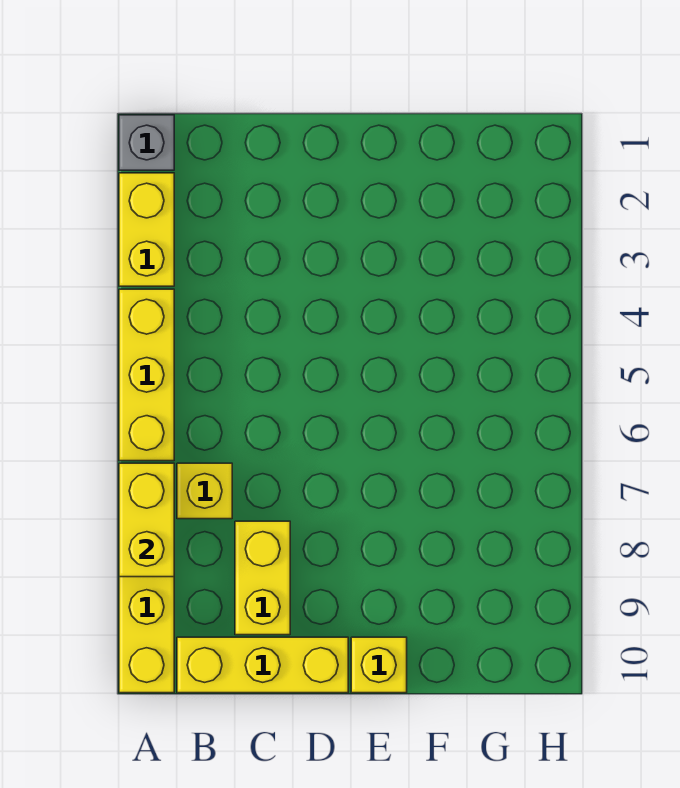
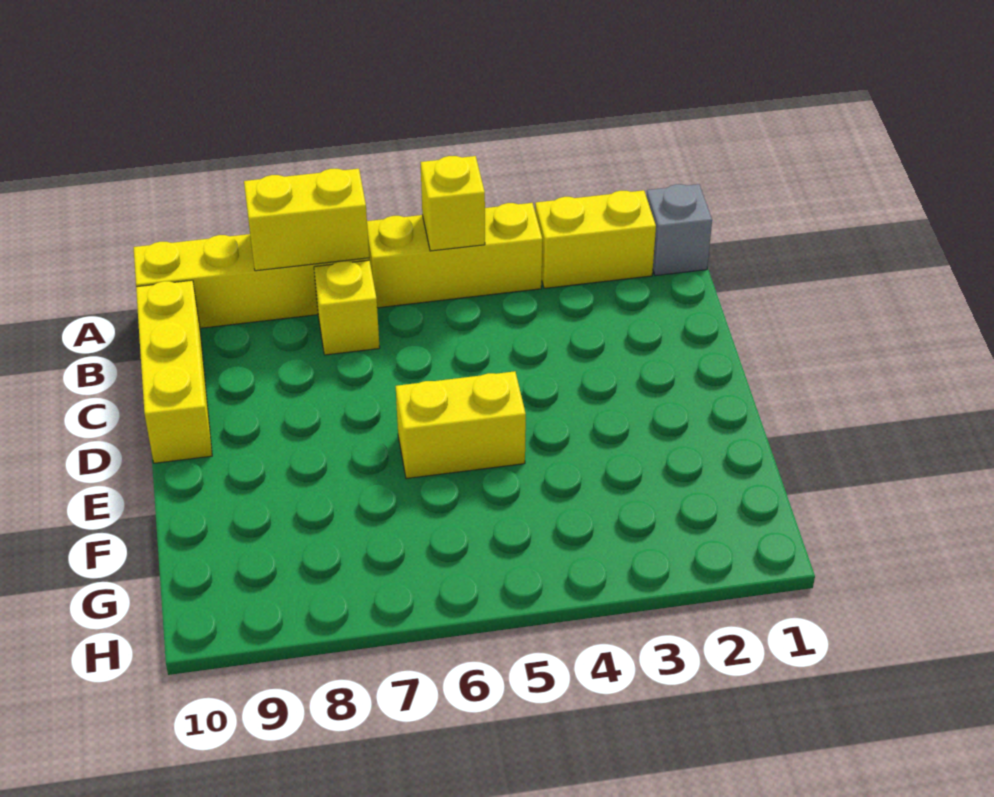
yellow brick C8:C9 level 1 -> yellow brick E5:E6 level 1
yellow brick E10 level 1 -> yellow brick A5 level 2

